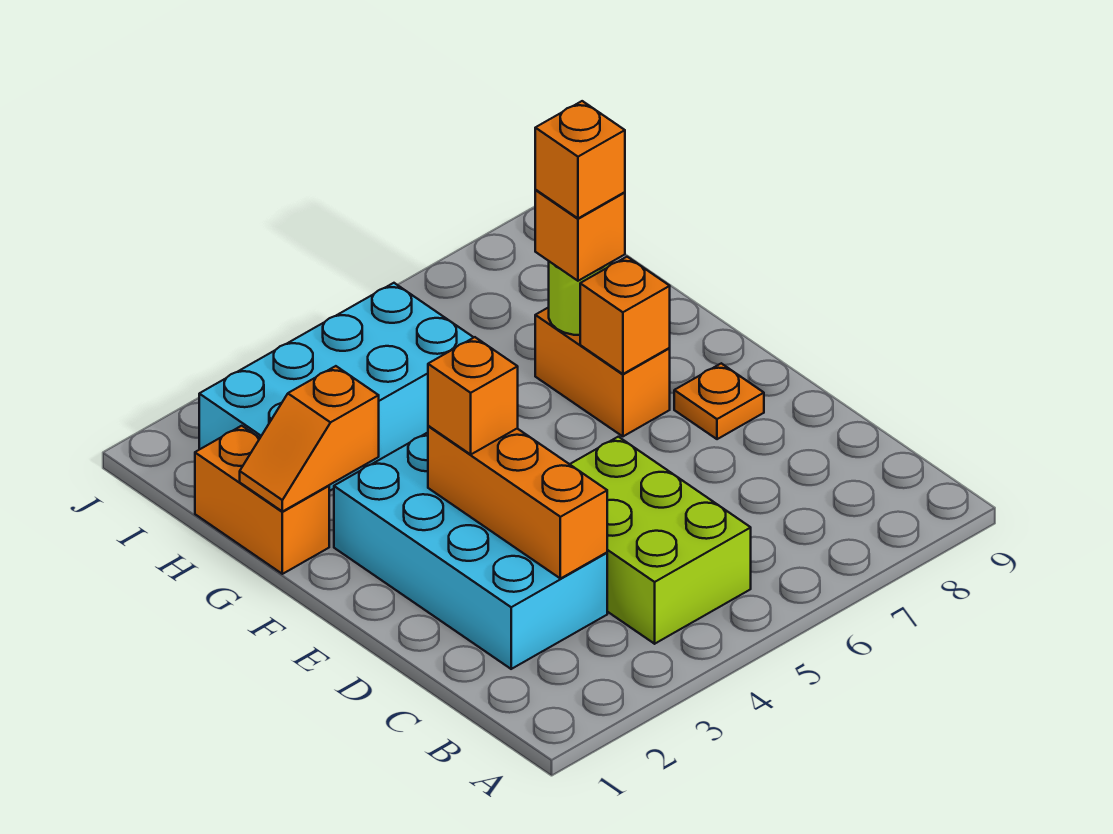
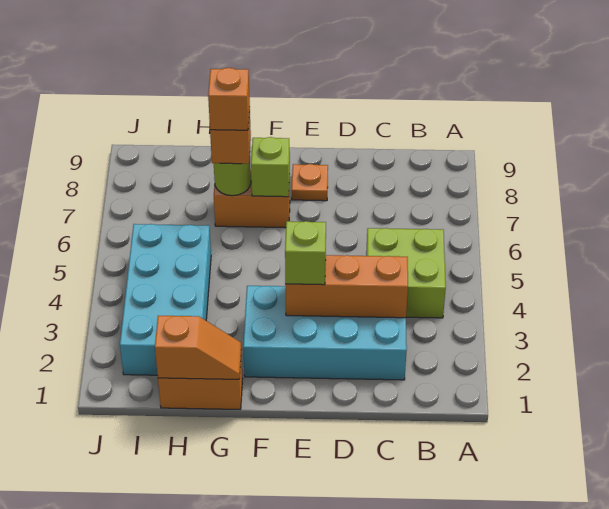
lime brick B4:D5 level 1 -> lime brick B4:C5 level 1
orange brick E3 level 3 -> lime brick E3 level 3
orange brick F7 level 2 -> lime brick F7 level 2
orange slope G1:G2 level 2 top 2 -> orange slope G1:H1 level 2 top H

